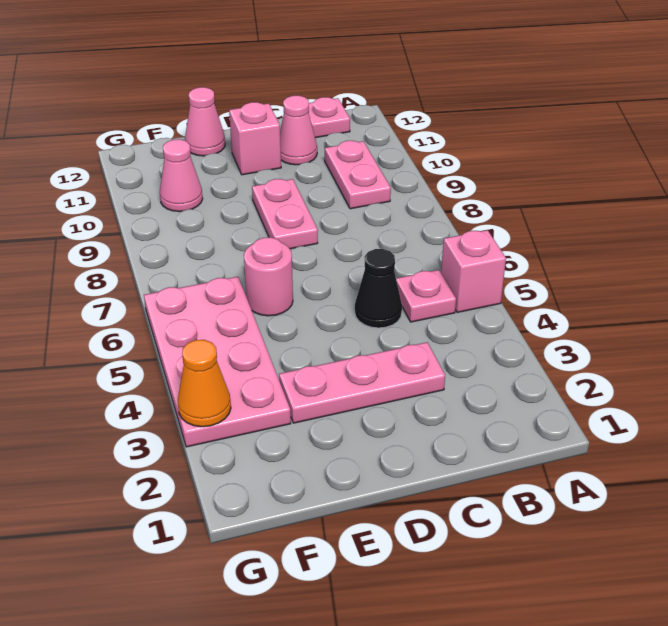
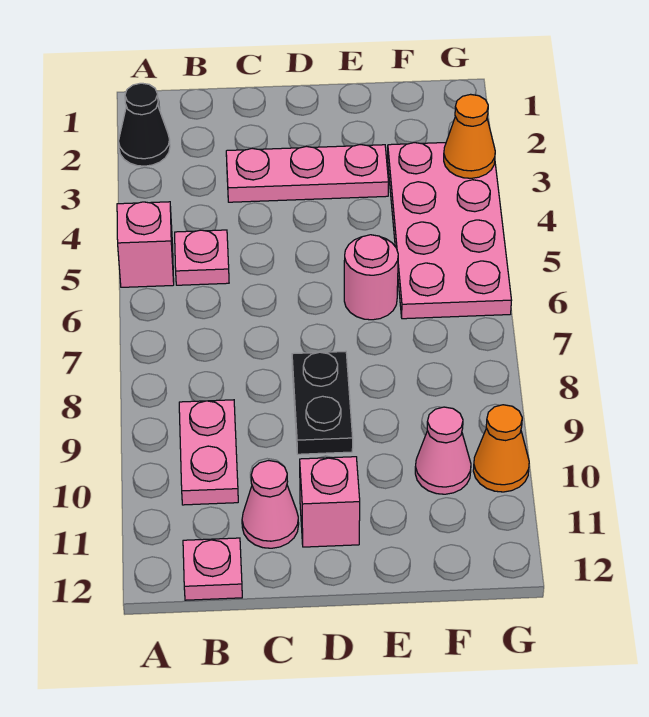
black cone C5 level 1 -> black cone A2 level 1
pink plate D8:D9 level 1 -> black plate D8:D9 level 1
pink cone E12 level 1 -> none
none -> orange cone G10 level 1

